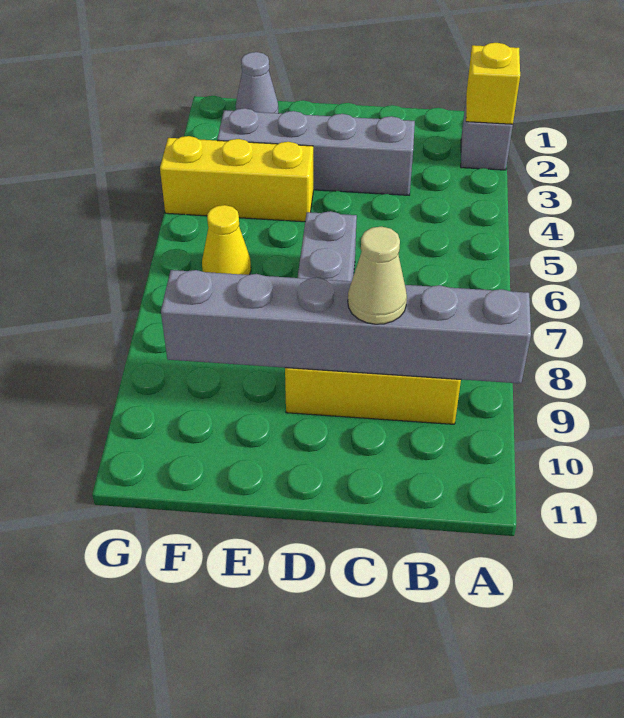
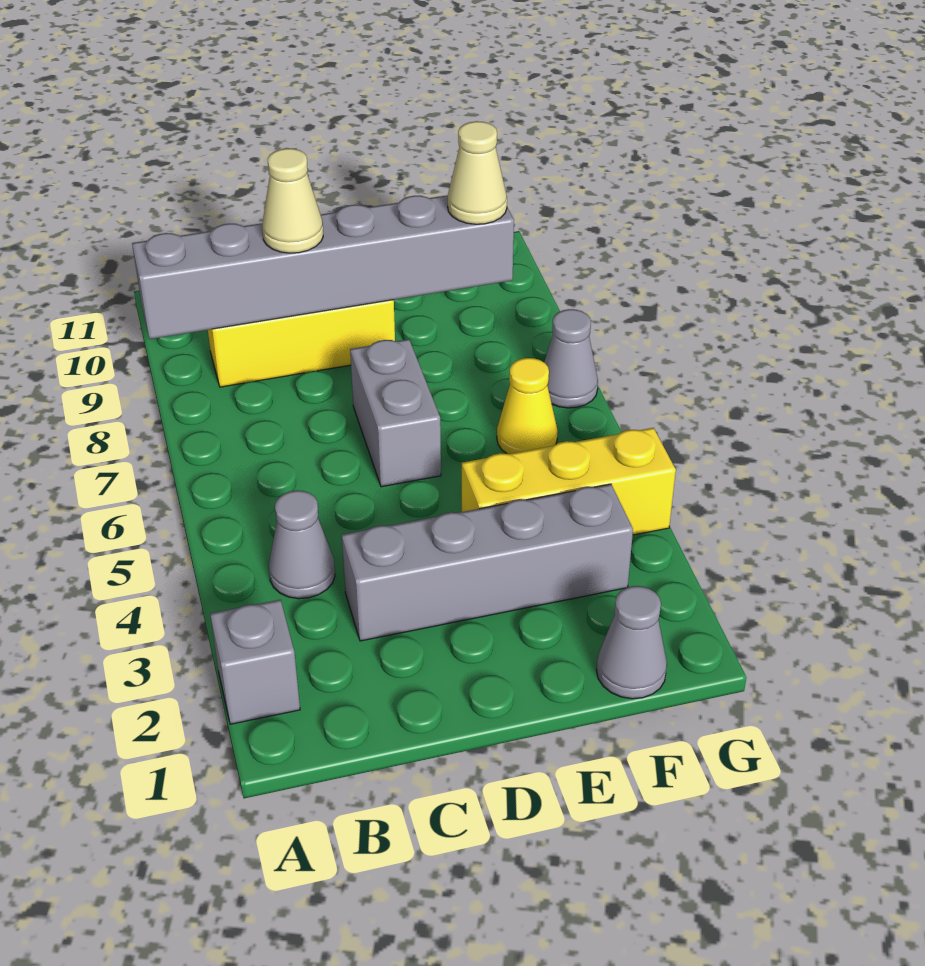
yellow brick A2 level 2 -> none
none -> grey cone B4 level 1
none -> tan cone F9 level 3
none -> grey cone G7 level 1

